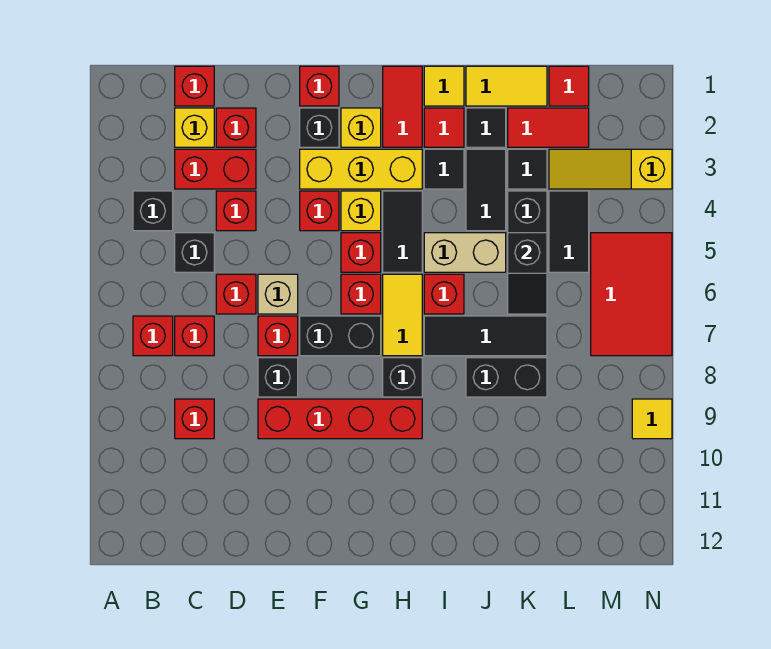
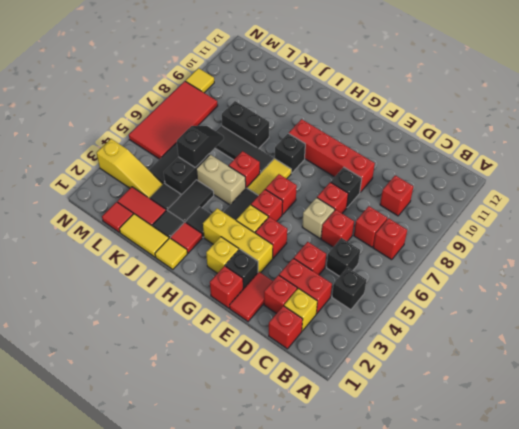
black brick F7:G7 level 1 -> none
red tile H1:H2 level 1 -> red tile E1:E2 level 1
red tile M5:N7 level 1 -> red tile M5:N8 level 1

